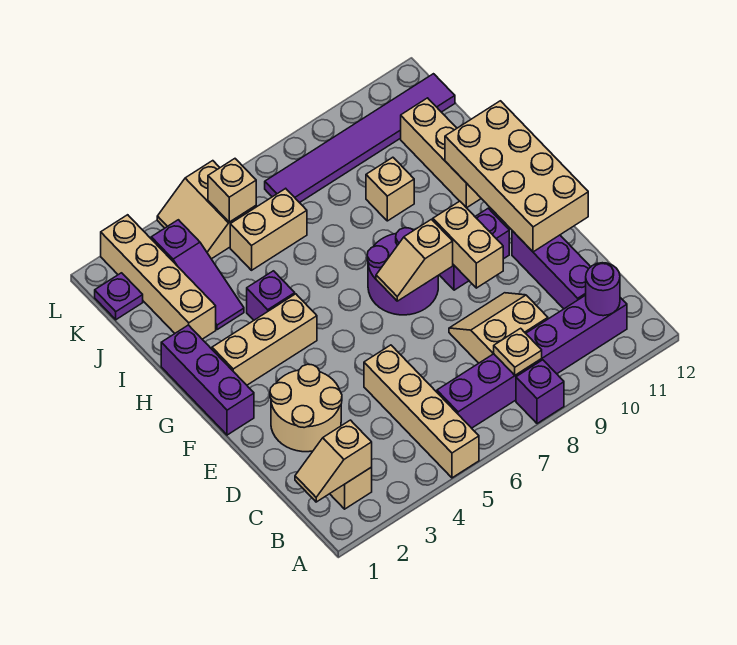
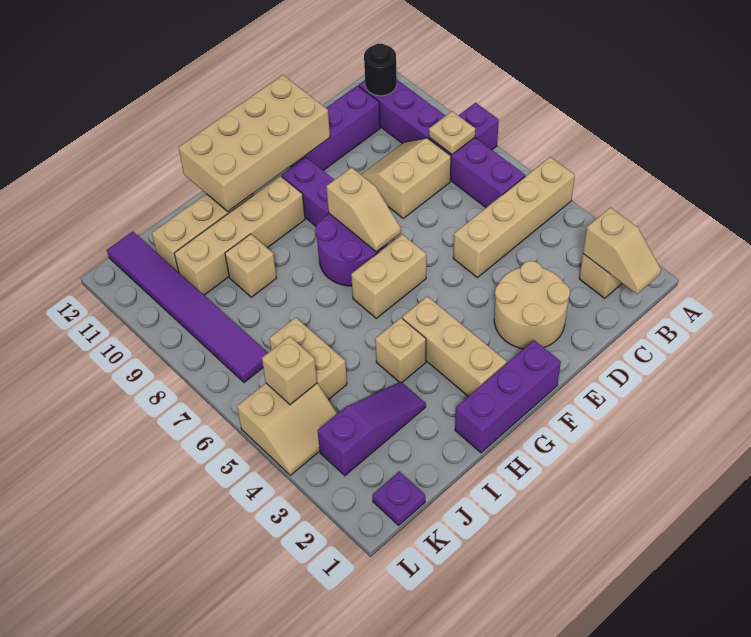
purple round brick B11 level 2 -> black round brick B11 level 2
tan slope C8:D9 level 1 top C -> tan slope C8:D9 level 1 top 8
tan brick E9:F9 level 2 -> tan brick F6:G6 level 1
purple brick H4 level 1 -> tan brick H4 level 1
tan brick I2:L2 level 1 -> tan brick G10:J10 level 1

